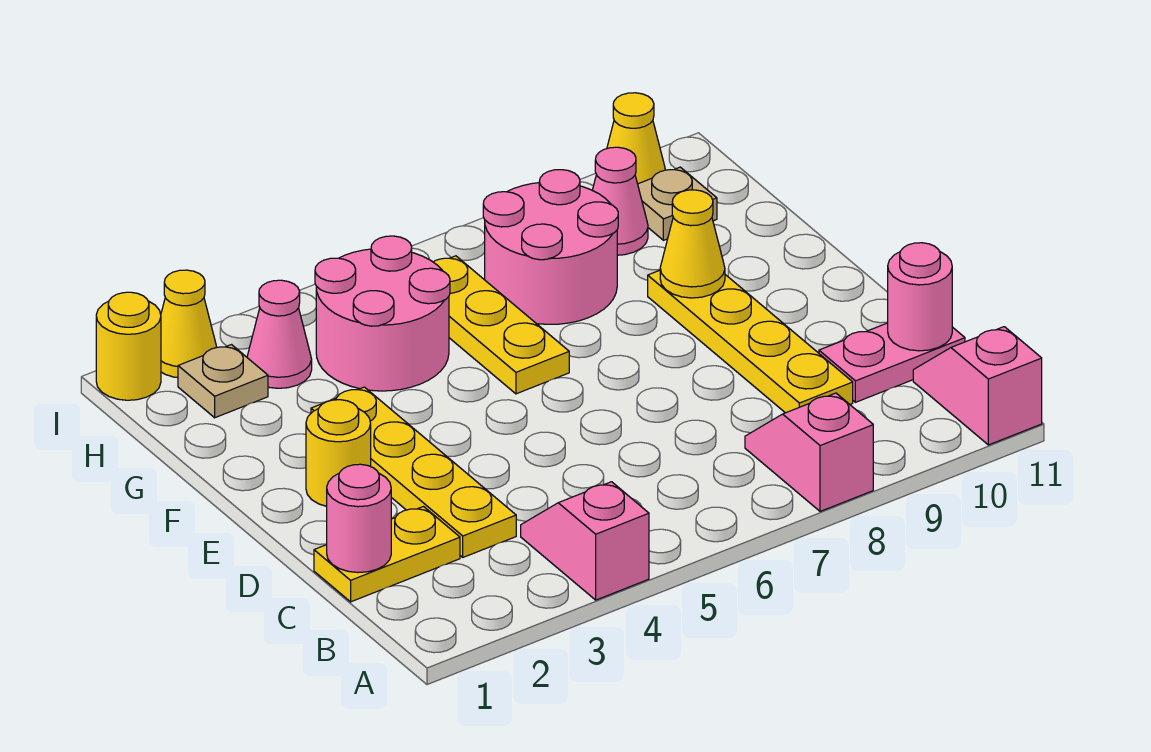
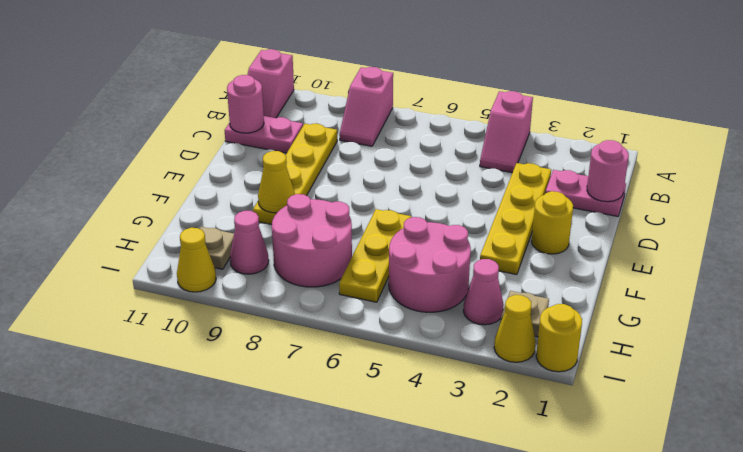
yellow plate C1:C2 level 1 -> pink plate C1:C2 level 1

